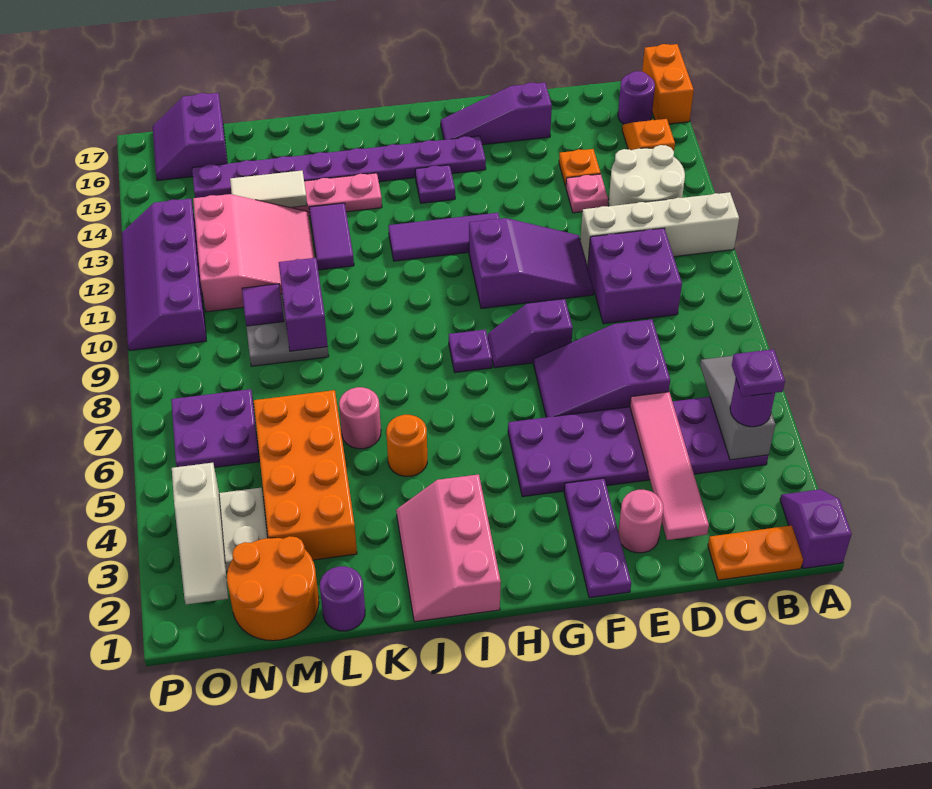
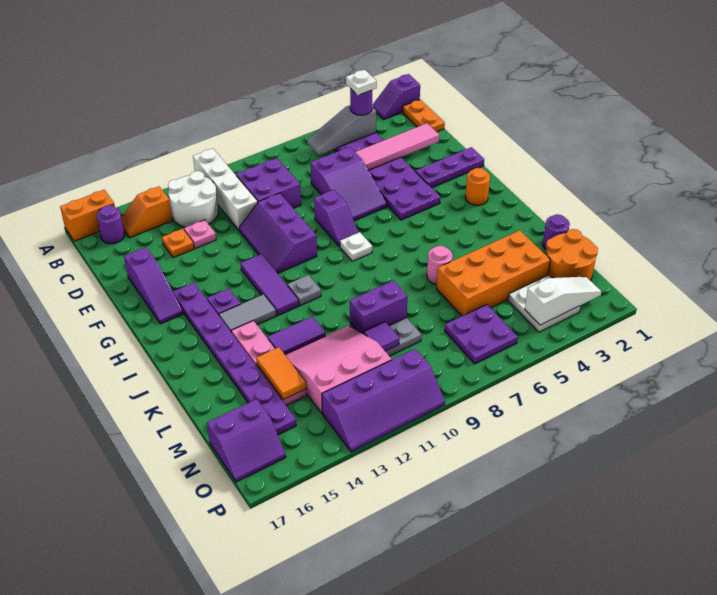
purple plate B4 level 4 -> white plate B4 level 4
pink round brick E2 level 1 -> none
purple slope E10:G11 level 1 top G -> purple slope E10:G11 level 1 top 10
purple plate H8 level 1 -> white plate H8 level 1
pink slope I1:J3 level 1 top I -> none
none -> grey plate I11 level 1
none -> grey tile I13:I14 level 1
orange round brick J5 level 1 -> orange round brick H2 level 1
white tile L14:M14 level 2 -> orange tile L14:M14 level 2

